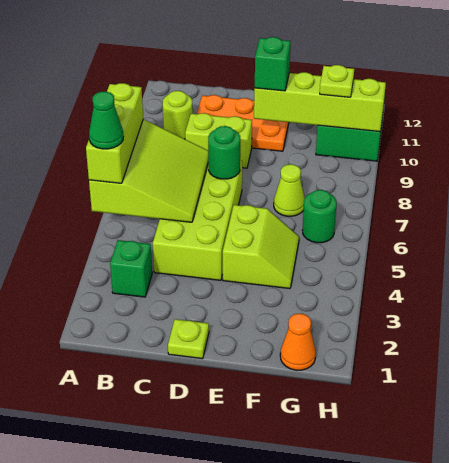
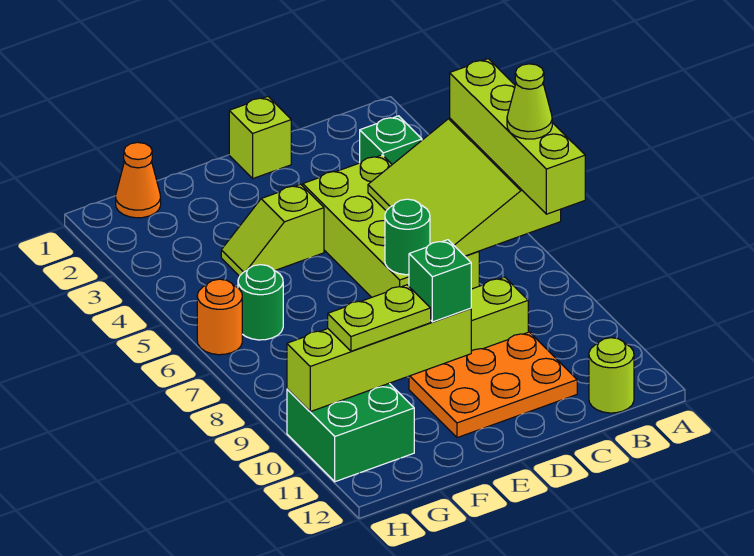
lime brick A5:A7 level 3 -> lime brick A5:A8 level 3
green cone A5 level 4 -> none
lime round brick B10 level 1 -> lime round brick B12 level 1
lime plate D1 level 1 -> lime brick D1 level 1
lime slope E4:F5 level 1 top E -> lime slope E4:F4 level 1 top E
lime cone F7 level 1 -> lime cone A7 level 4
lime plate G10 level 3 -> lime plate F10:G10 level 3
none -> orange round brick H6 level 1

